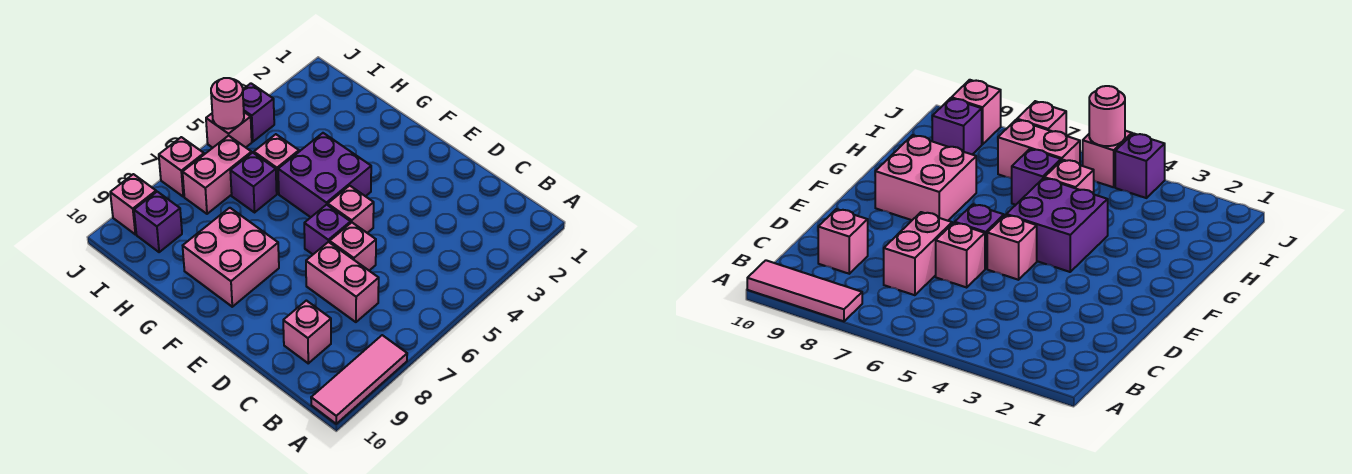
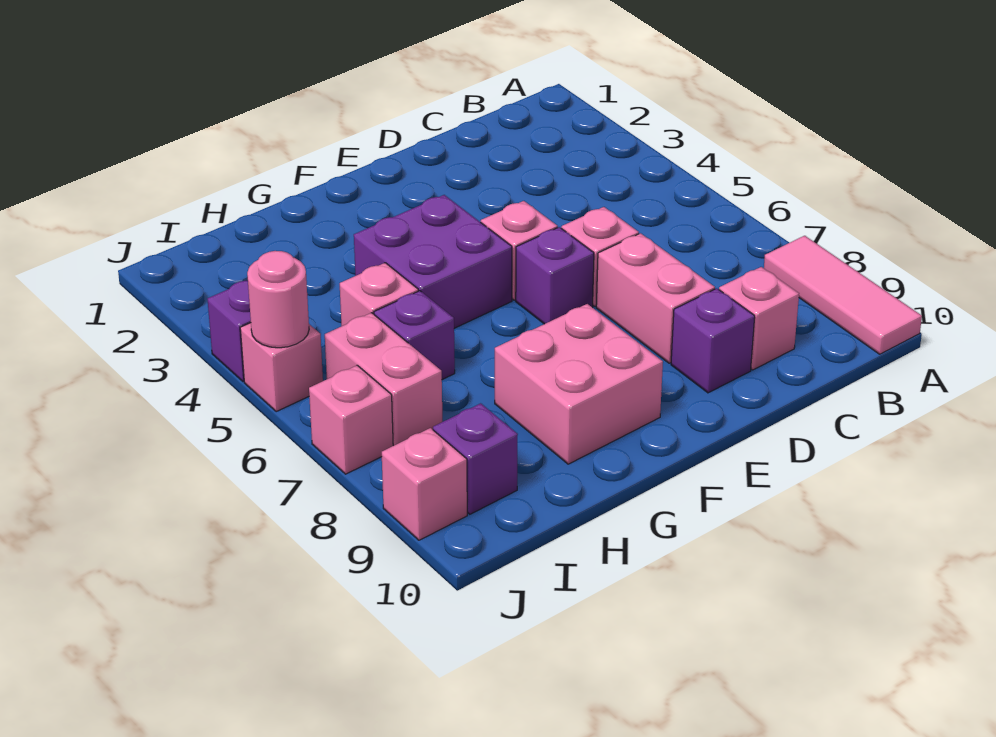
pink brick C7:D7 level 1 -> pink brick D7:D8 level 1
none -> purple brick D9 level 1

